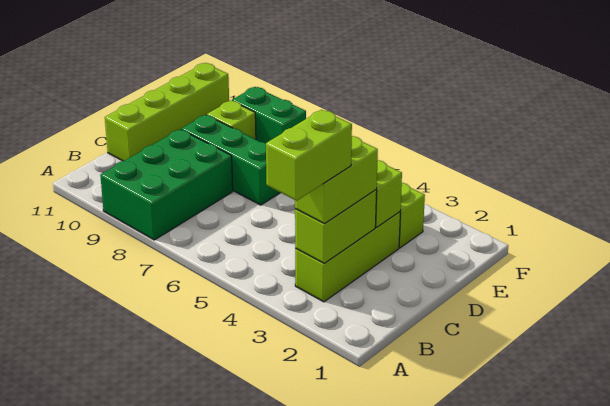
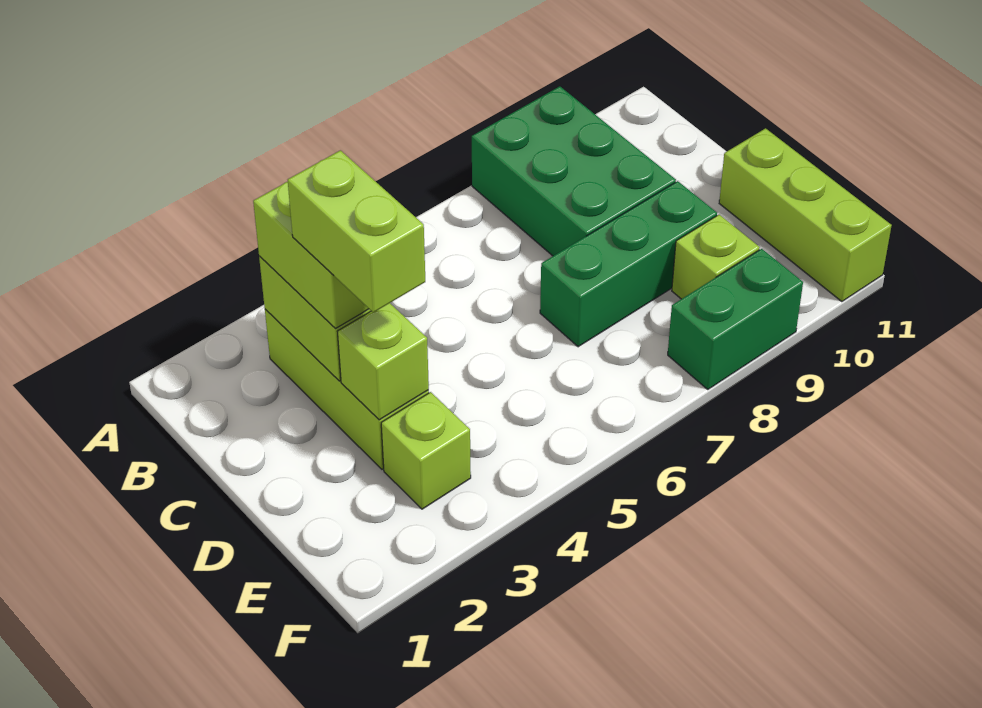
lime brick A3:B3 level 4 -> lime brick C3:D3 level 4
lime brick C11:F11 level 1 -> lime brick D11:F11 level 1

